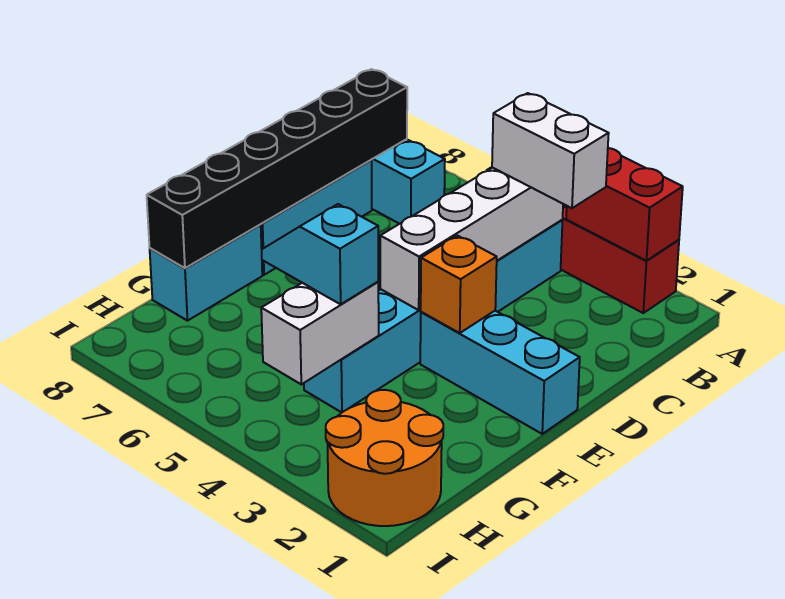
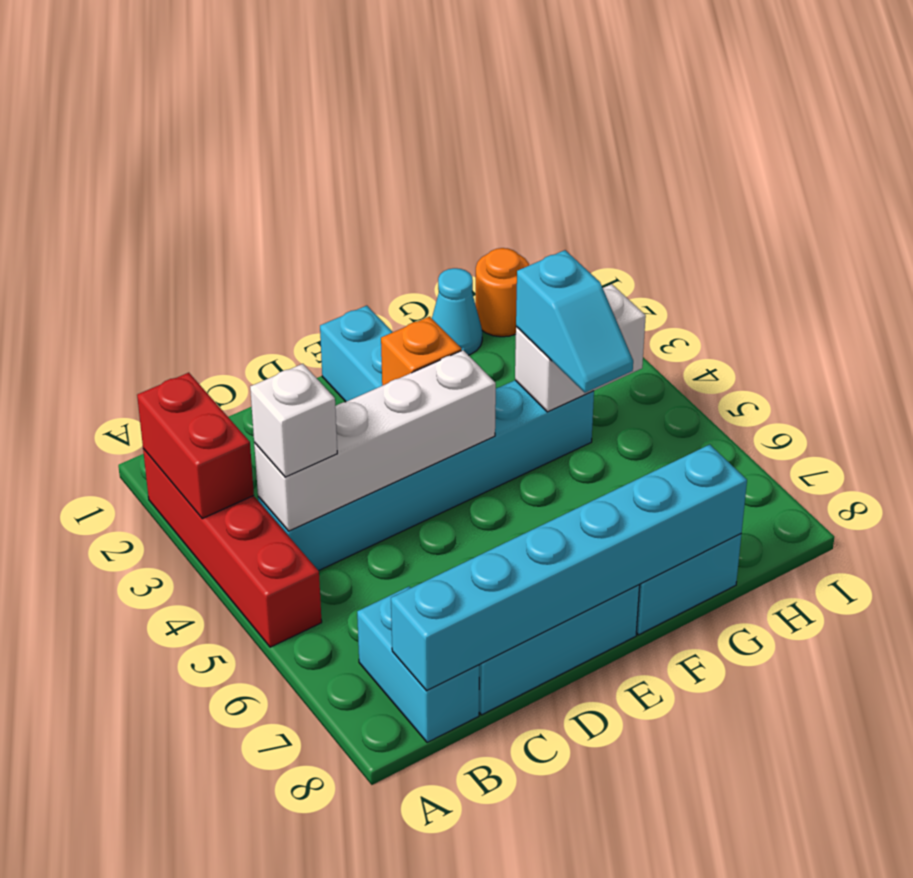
white brick B3:B4 level 3 -> white brick B4 level 3
black brick B8:G8 level 2 -> cyan brick B8:G8 level 2
none -> cyan cone G1 level 1
orange round brick H1:I2 level 1 -> orange round brick H1 level 1

